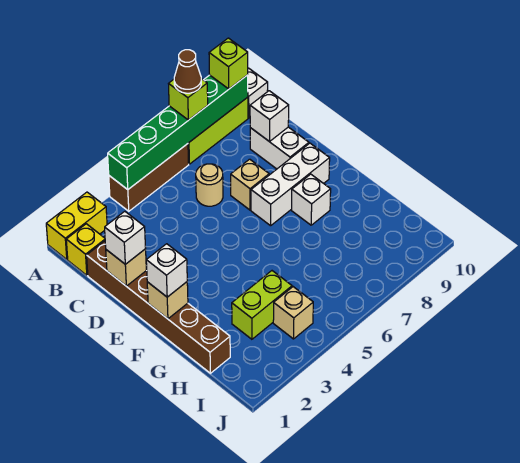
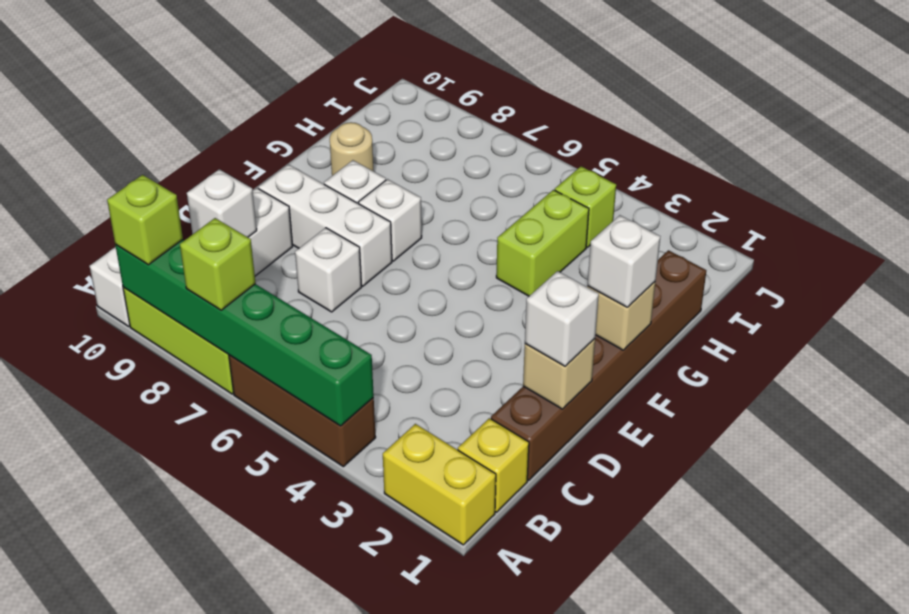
brown cone A7 level 4 -> none
tan round brick C6 level 1 -> tan round brick G9 level 1
tan brick D7 level 1 -> white brick D7 level 1
none -> white brick F7 level 1
lime brick H3:H4 level 1 -> lime brick G4:H4 level 1
tan brick I4 level 1 -> lime brick I4 level 1

